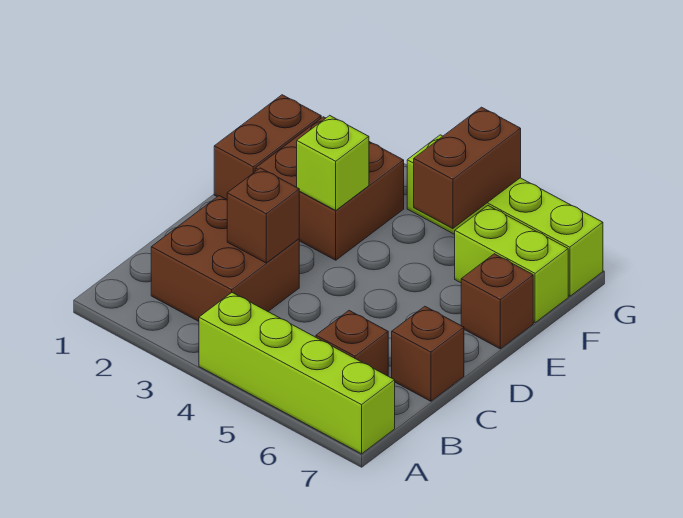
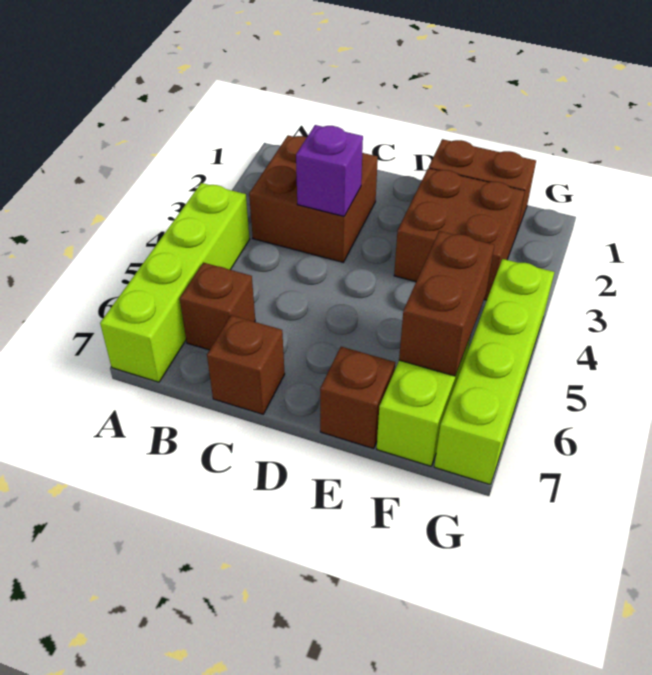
brown brick C3 level 2 -> purple brick C3 level 2
lime brick E3 level 2 -> none
brown brick F5:G5 level 2 -> brown brick F5:F6 level 2

